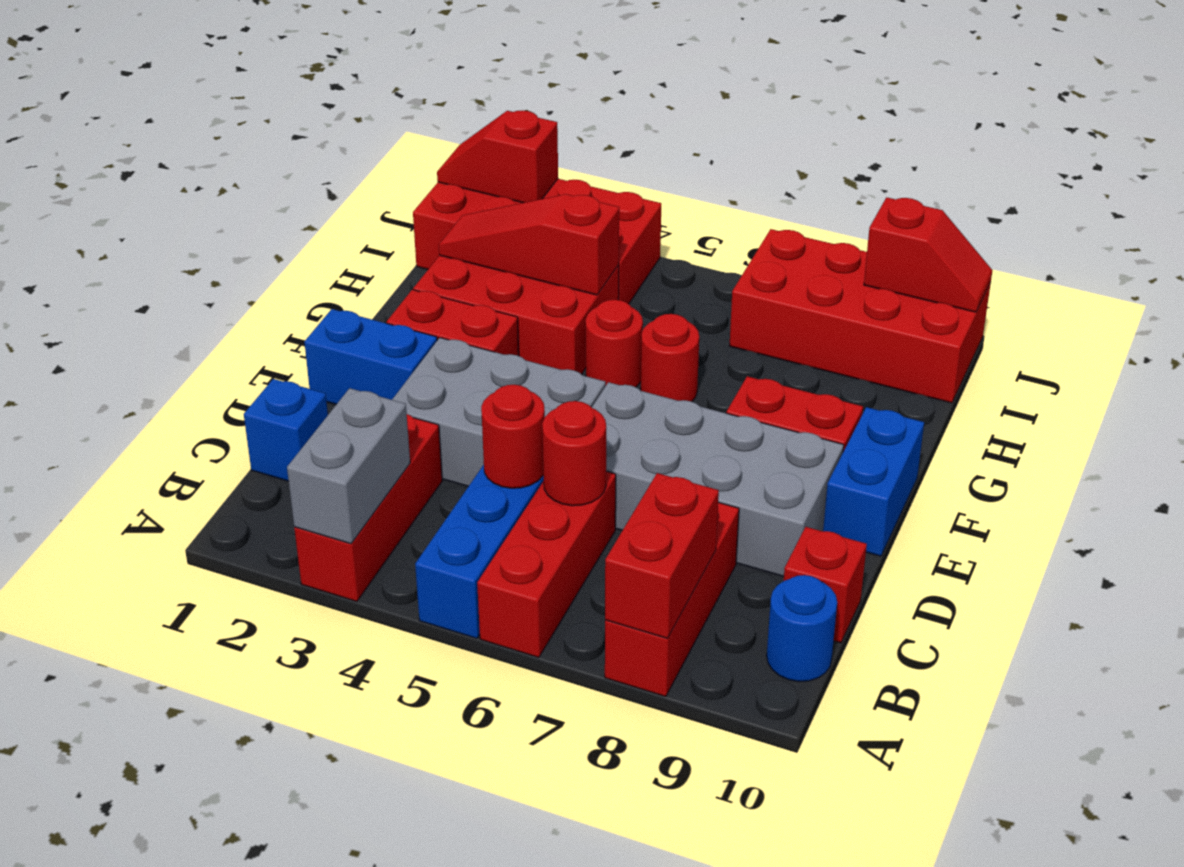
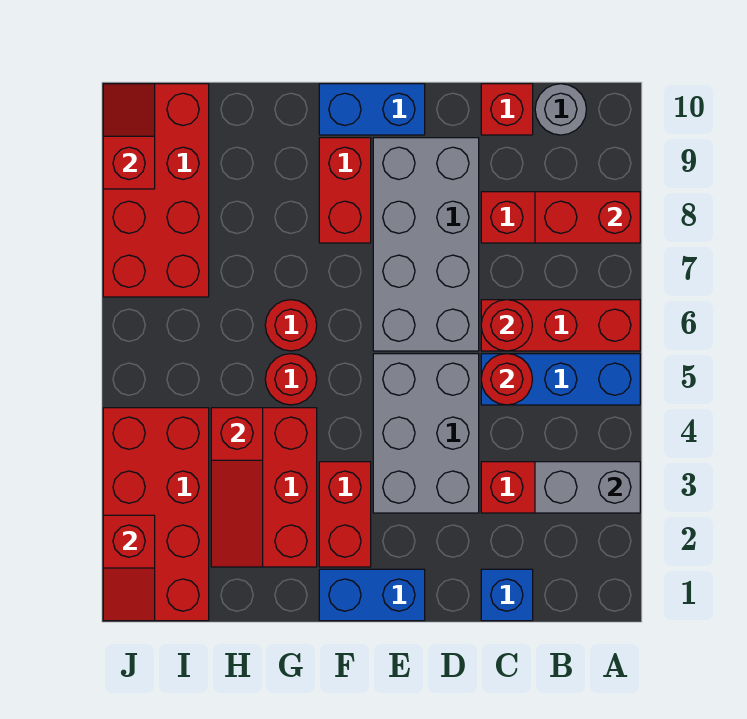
blue round brick B10 level 1 -> grey round brick B10 level 1
blue brick E1:E2 level 1 -> blue brick E1:F1 level 1

